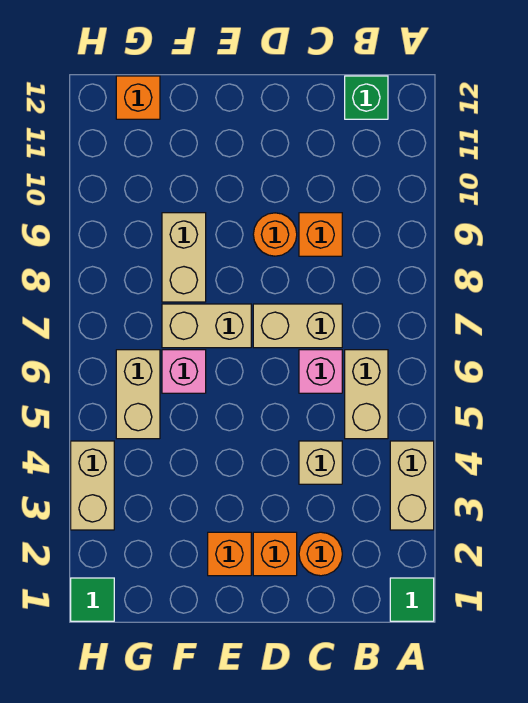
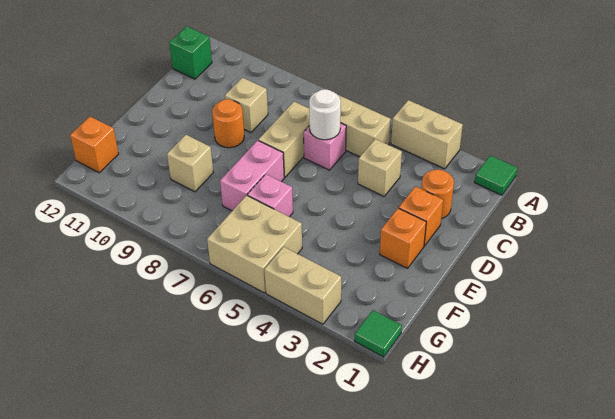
none -> white round brick C6 level 2
orange brick C9 level 1 -> tan brick C9 level 1
tan brick E7:F7 level 1 -> pink brick E7:F7 level 1
tan brick F8:F9 level 1 -> tan brick F9 level 1
tan brick G5:G6 level 1 -> tan brick G5:H6 level 1

